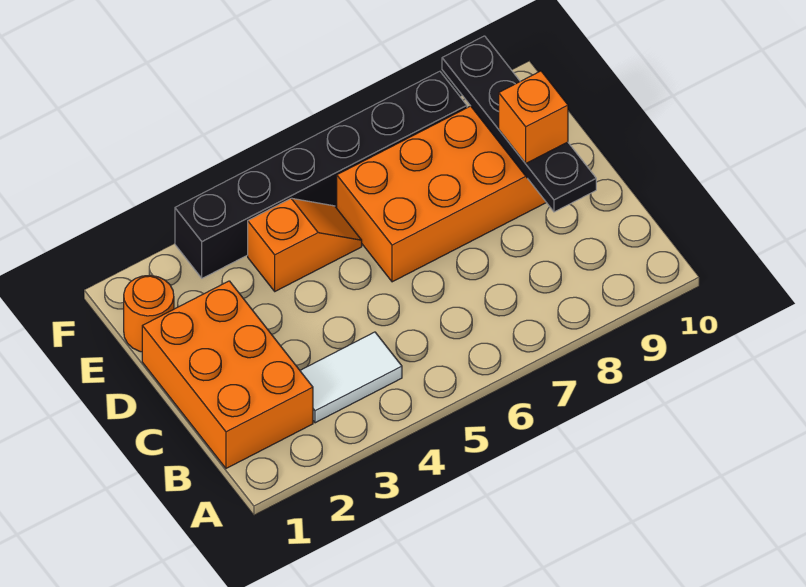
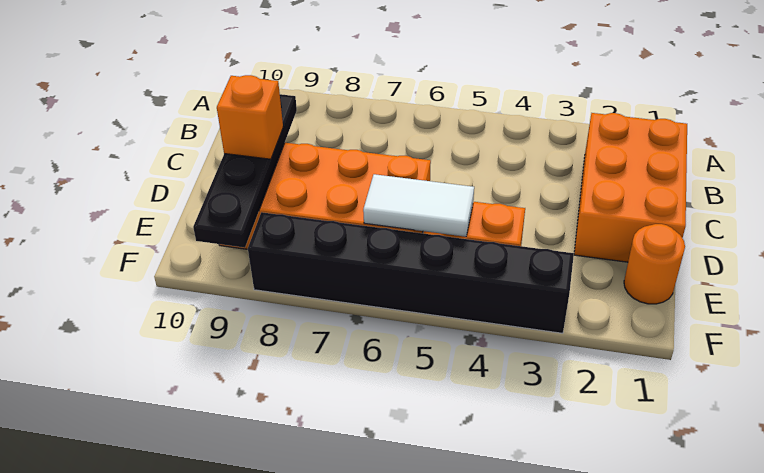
white tile B3:B4 level 1 -> white tile E5:E6 level 2

